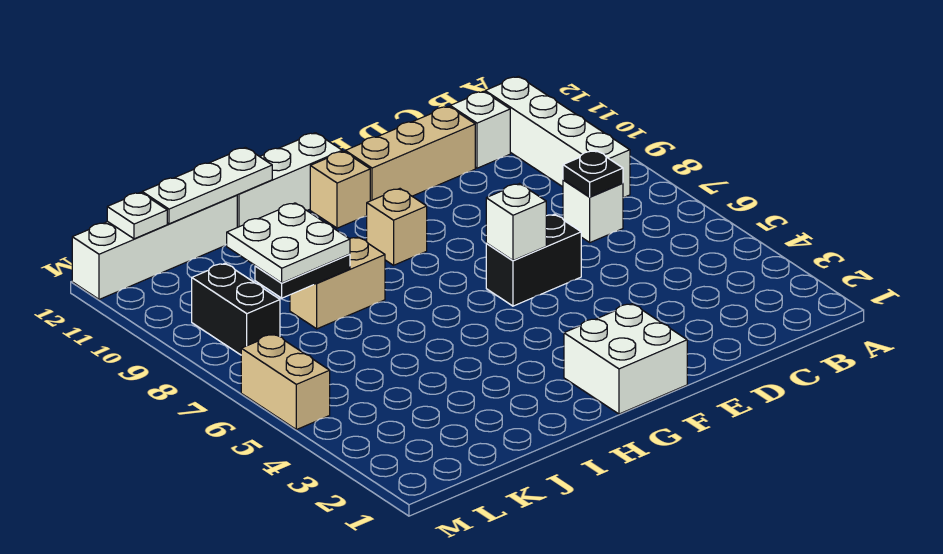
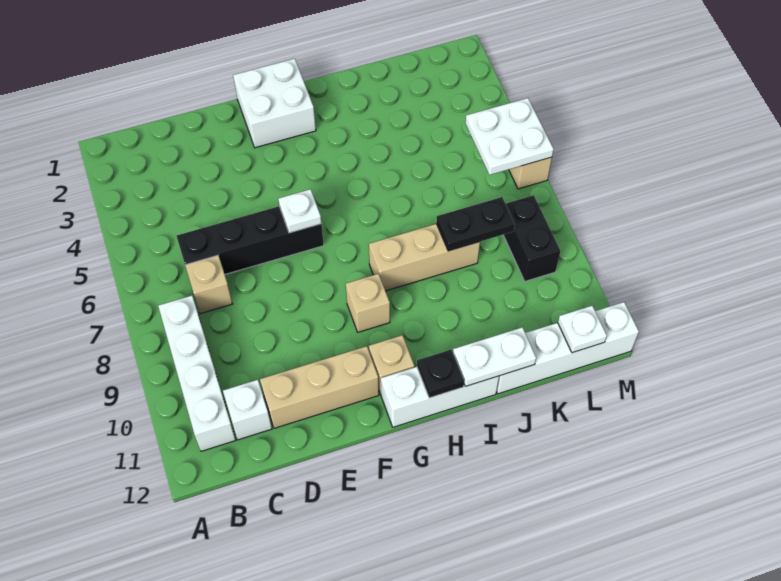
white brick C7 level 1 -> tan brick C7 level 1
black plate C7 level 2 -> black plate H12 level 2
black brick E6:F6 level 1 -> black brick C6:F6 level 1
white brick F6 level 2 -> white plate F6 level 2
tan brick I8:J8 level 1 -> tan brick H8:J8 level 1
white plate I12:K12 level 2 -> white plate I12:J12 level 2
white plate J8:K9 level 3 -> white plate L5:M6 level 2

